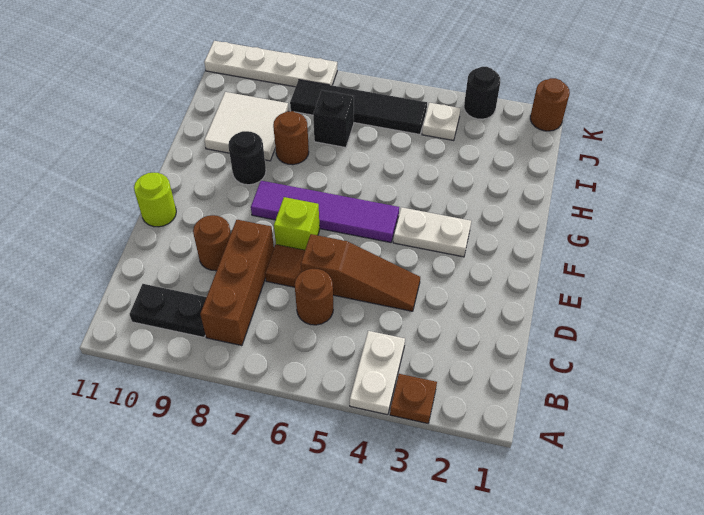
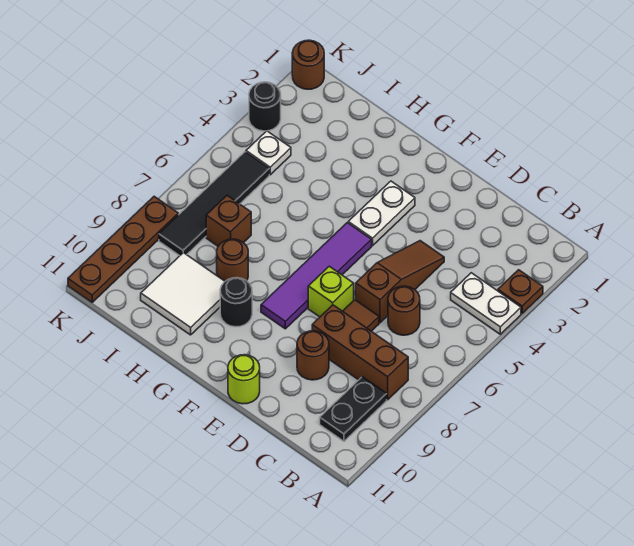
black brick I7 level 1 -> brown brick I7 level 1
white plate K8:K11 level 1 -> brown plate K8:K11 level 1

